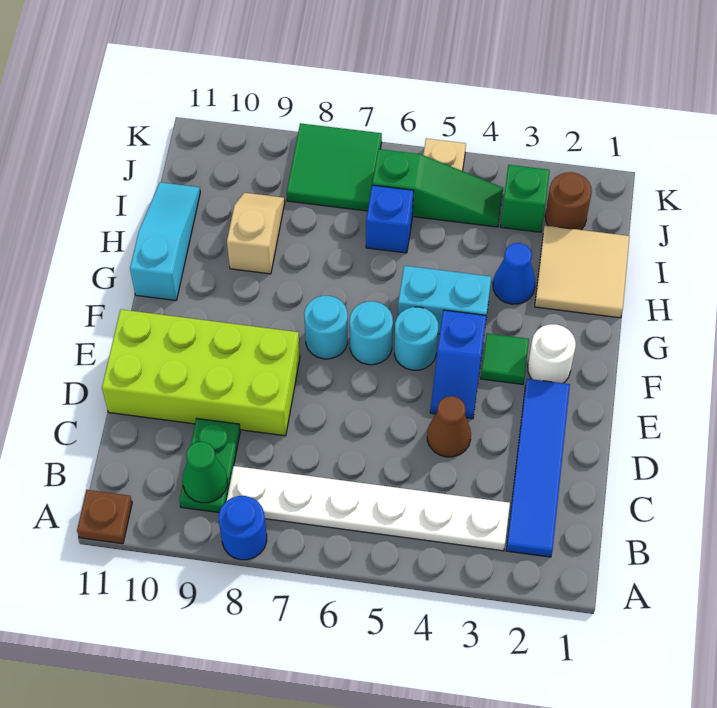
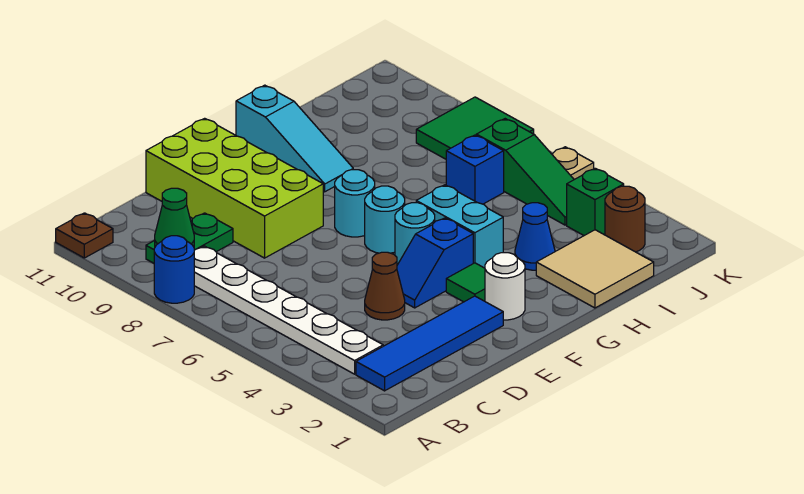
cyan slope G11:I11 level 1 top G -> cyan slope G9:G11 level 1 top 11
tan slope H9:I9 level 1 top H -> none

